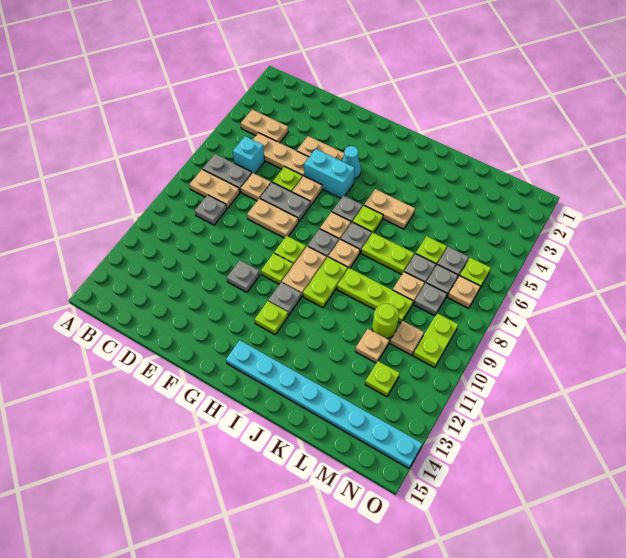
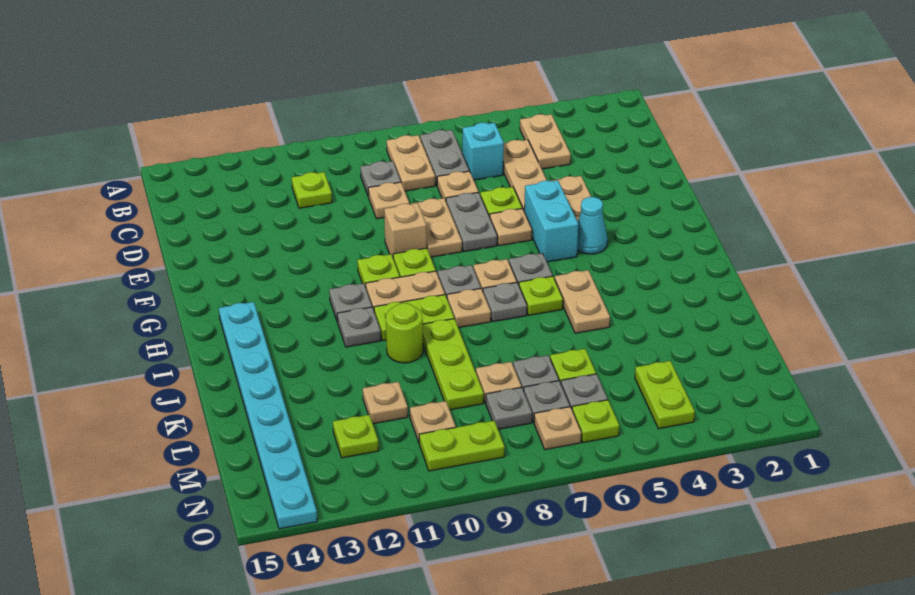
none -> tan plate D9 level 1
none -> tan brick F9 level 1
grey plate F11 level 1 -> grey plate I11 level 1
lime plate H12 level 1 -> lime plate C11 level 1
lime plate J7:K7 level 1 -> lime plate M4:N4 level 1
lime round brick L10 level 1 -> lime round brick J10 level 1

